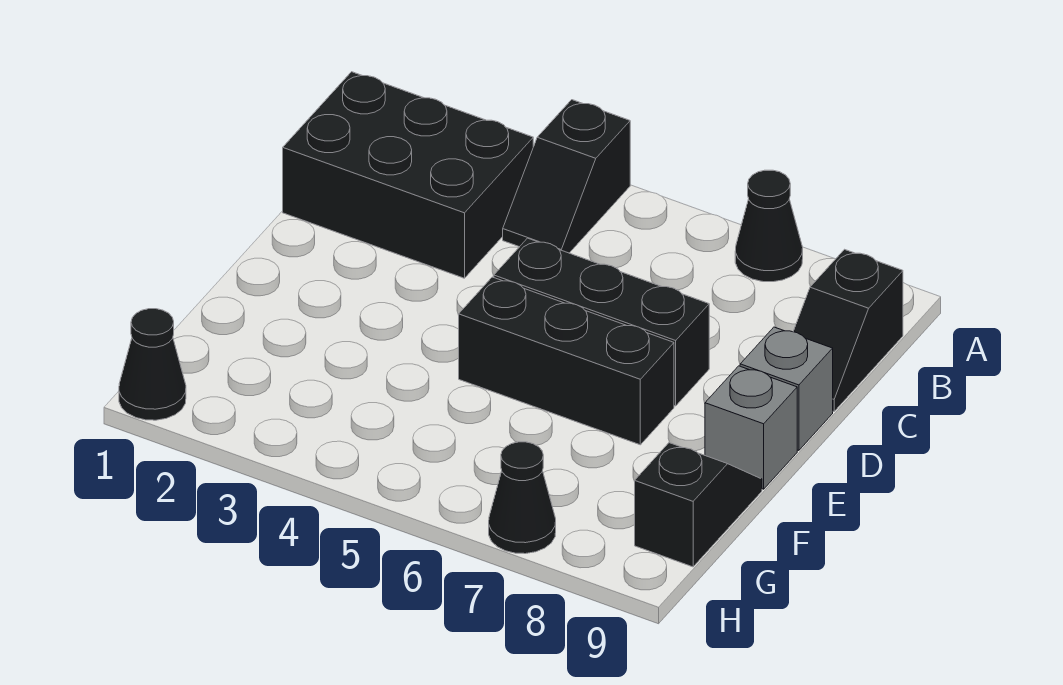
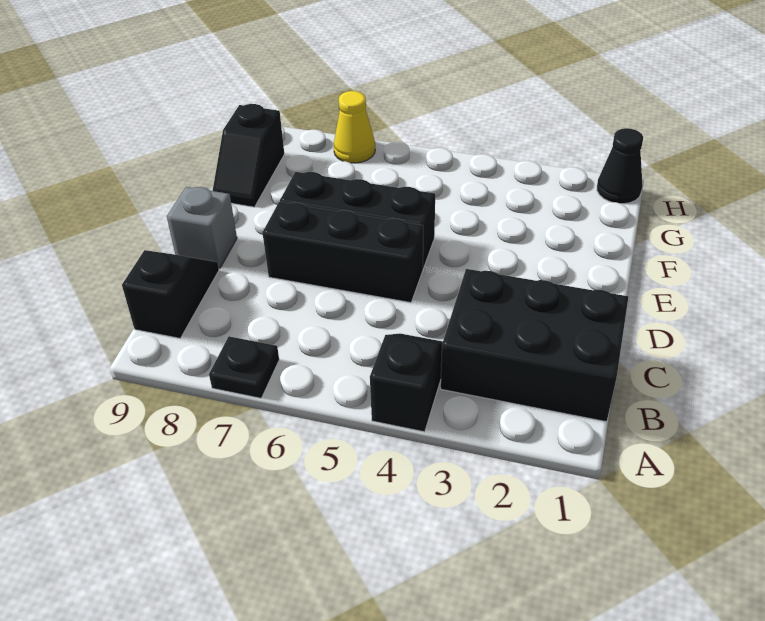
black cone A7 level 1 -> black plate A7 level 1
grey brick E9 level 1 -> none
black cone H7 level 1 -> yellow cone H7 level 1

